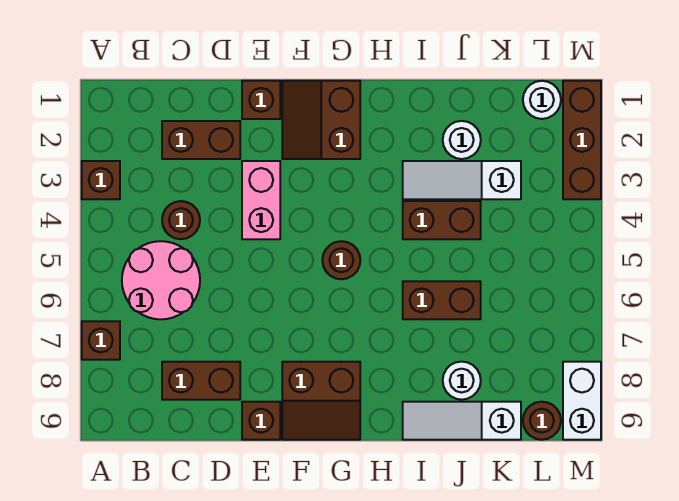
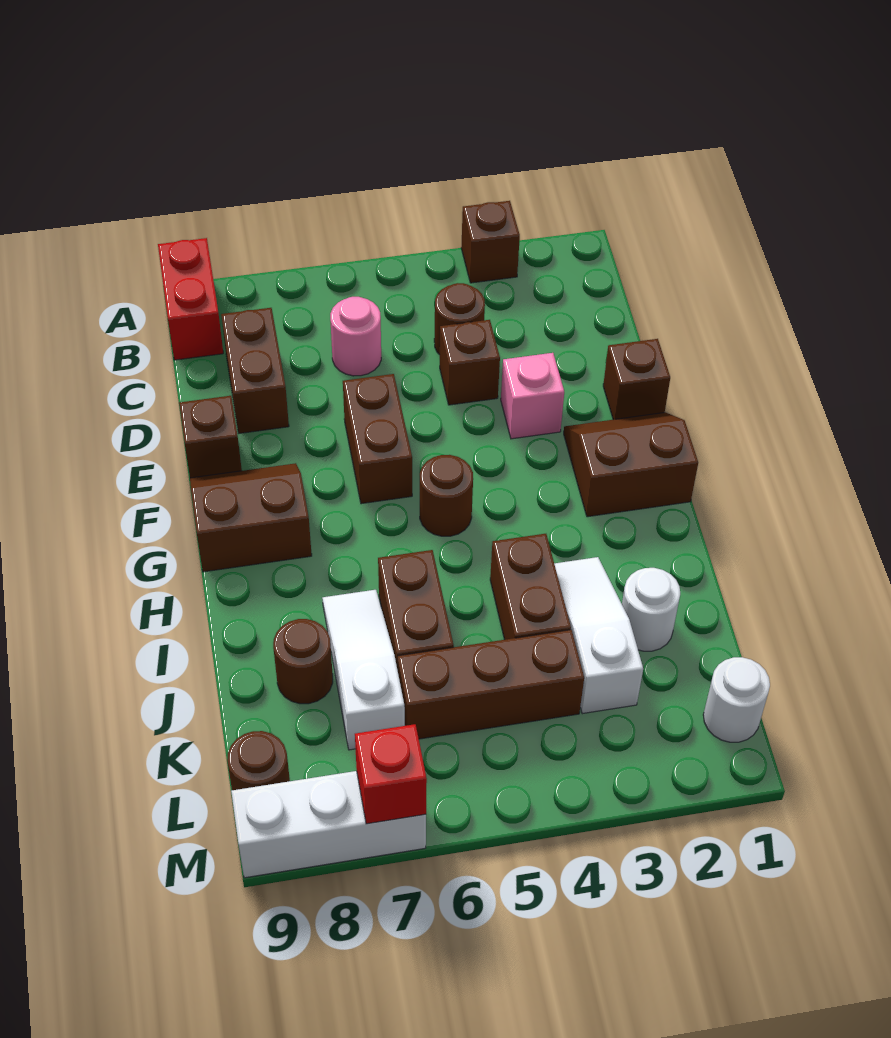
brown brick A7 level 1 -> brown brick D4 level 1
none -> red brick A9:B9 level 1
pink round brick B5:C6 level 1 -> pink round brick C6 level 1
brown brick C2:D2 level 1 -> brown brick E6:F6 level 1
pink brick E3:E4 level 1 -> pink brick E3 level 1
brown slope F8:G9 level 1 top 8 -> brown slope F8:G9 level 1 top G
white slope I9:K9 level 1 top K -> white slope I7:K7 level 1 top K
white round brick J8 level 1 -> brown round brick J8 level 1
brown brick M1:M3 level 1 -> brown brick K4:K6 level 1
none -> red brick M7 level 2
white brick M8:M9 level 1 -> white brick M7:M9 level 1

